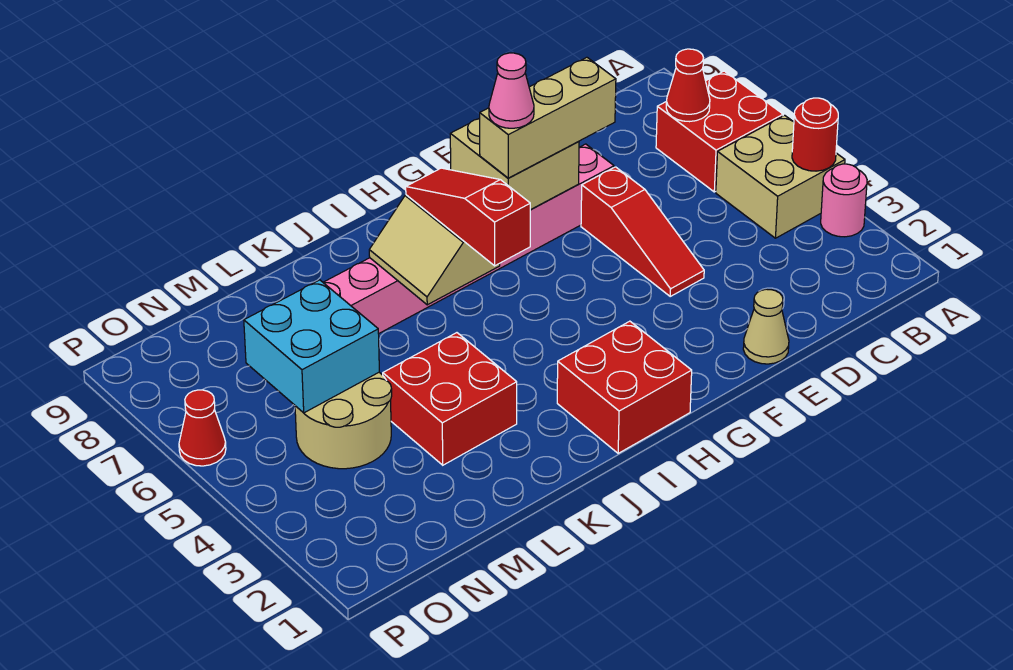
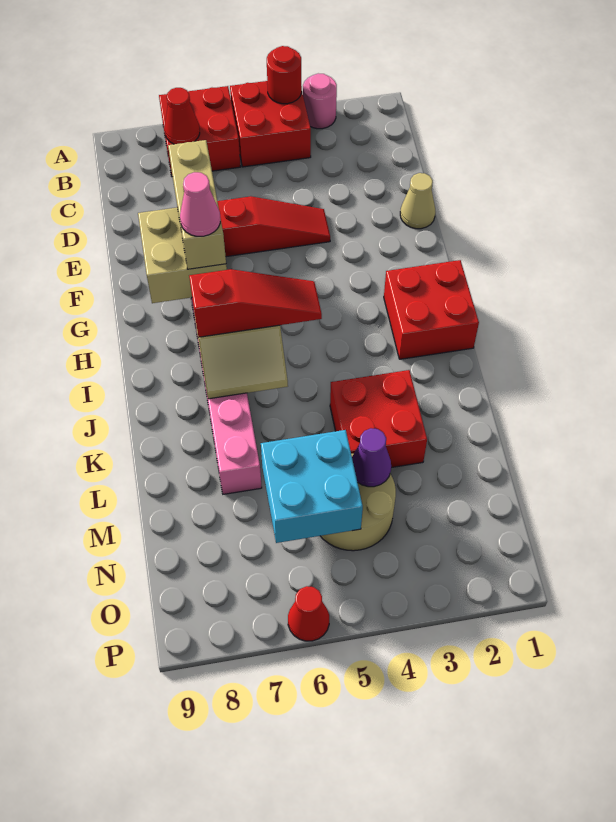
tan brick A4:B5 level 1 -> red brick A4:B5 level 1
red slope I5:I7 level 3 top 5 -> red slope I5:I7 level 3 top 7
none -> purple cone M4 level 2

